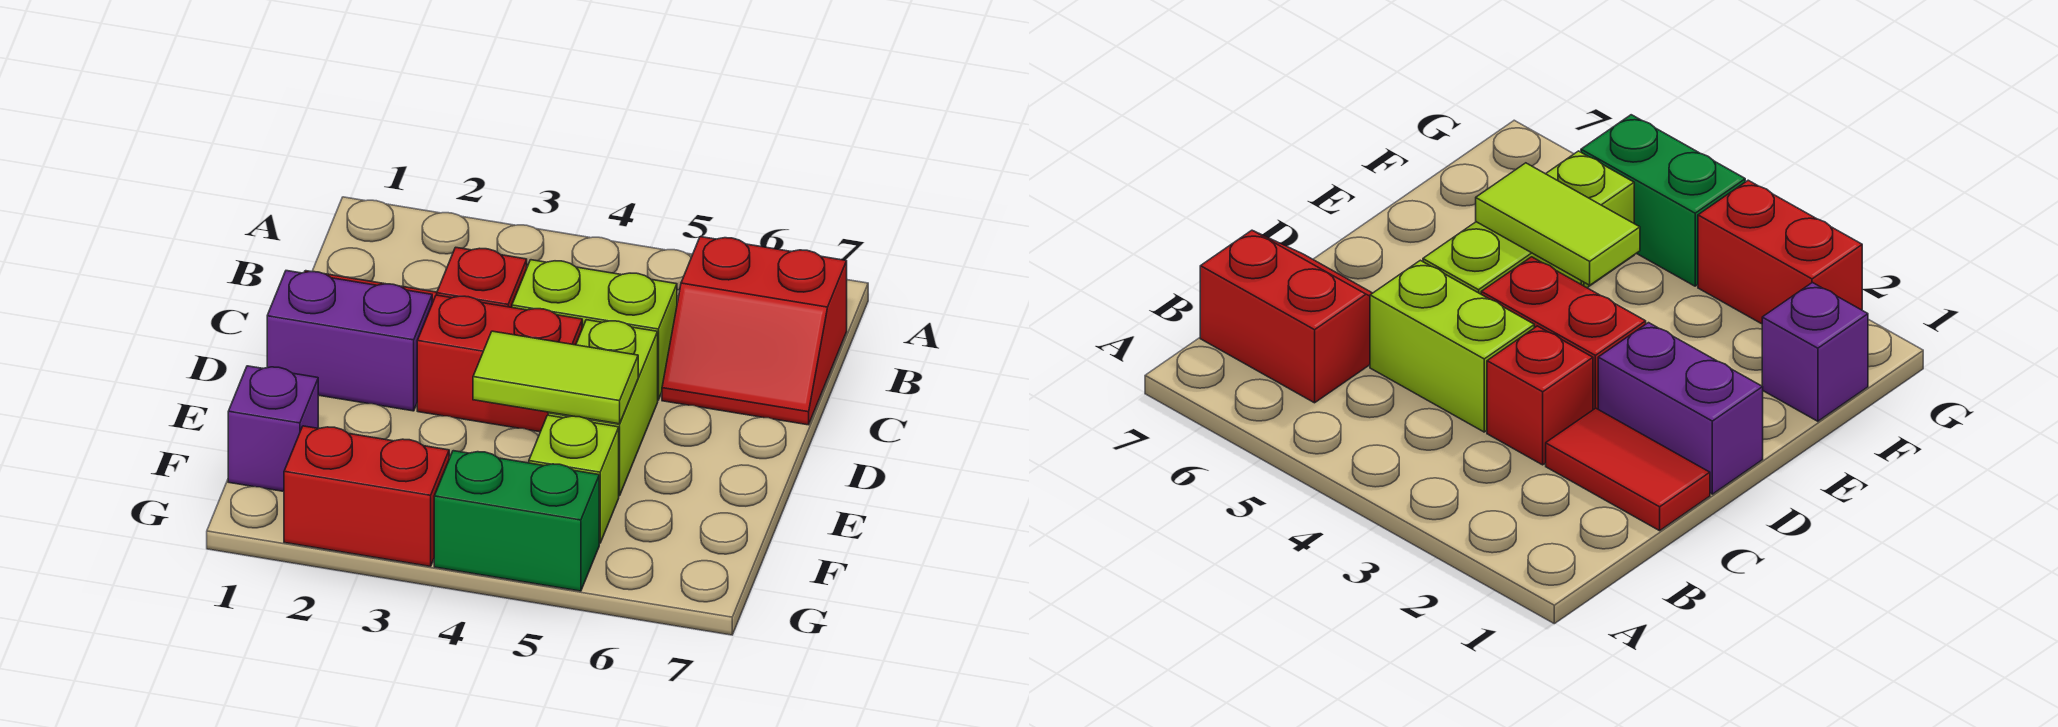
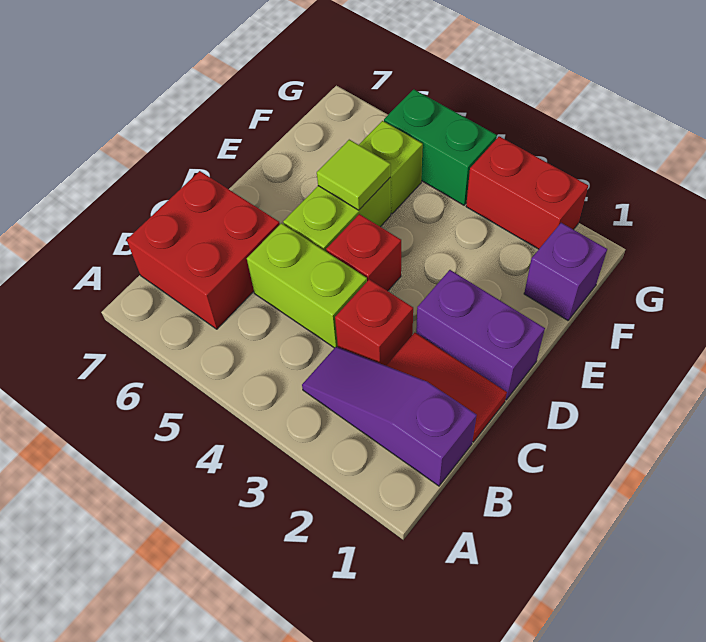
none -> purple slope B1:B3 level 1 top 1
red slope B6:C7 level 1 top B -> red brick B6:C7 level 1
red brick D3:D4 level 1 -> red brick D4 level 1
lime tile E4:E5 level 2 -> lime tile E5 level 2

